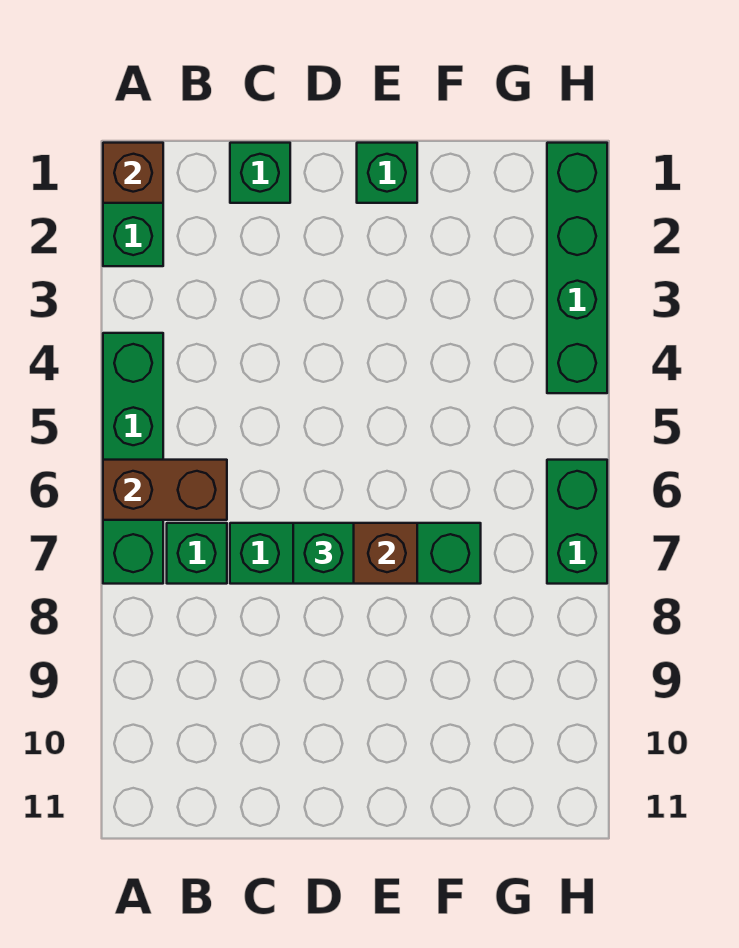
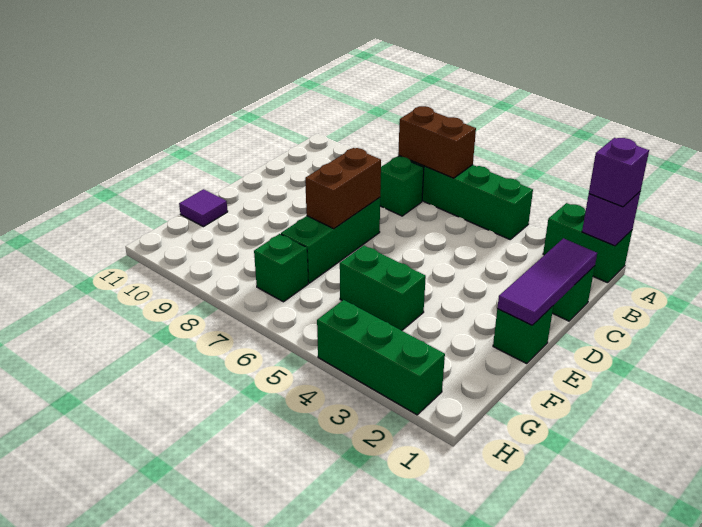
brown brick A1 level 2 -> purple brick A1 level 2
none -> purple brick A1 level 3
brown brick A6:B6 level 2 -> brown brick A6:A7 level 2
none -> purple tile C1:E1 level 2
green brick C7:F7 level 1 -> green brick D7:F7 level 1
green brick D7 level 3 -> green brick G7 level 1
none -> purple tile F11 level 1
green brick H1:H4 level 1 -> green brick H2:H4 level 1
green brick H6:H7 level 1 -> green brick F4:F5 level 1

